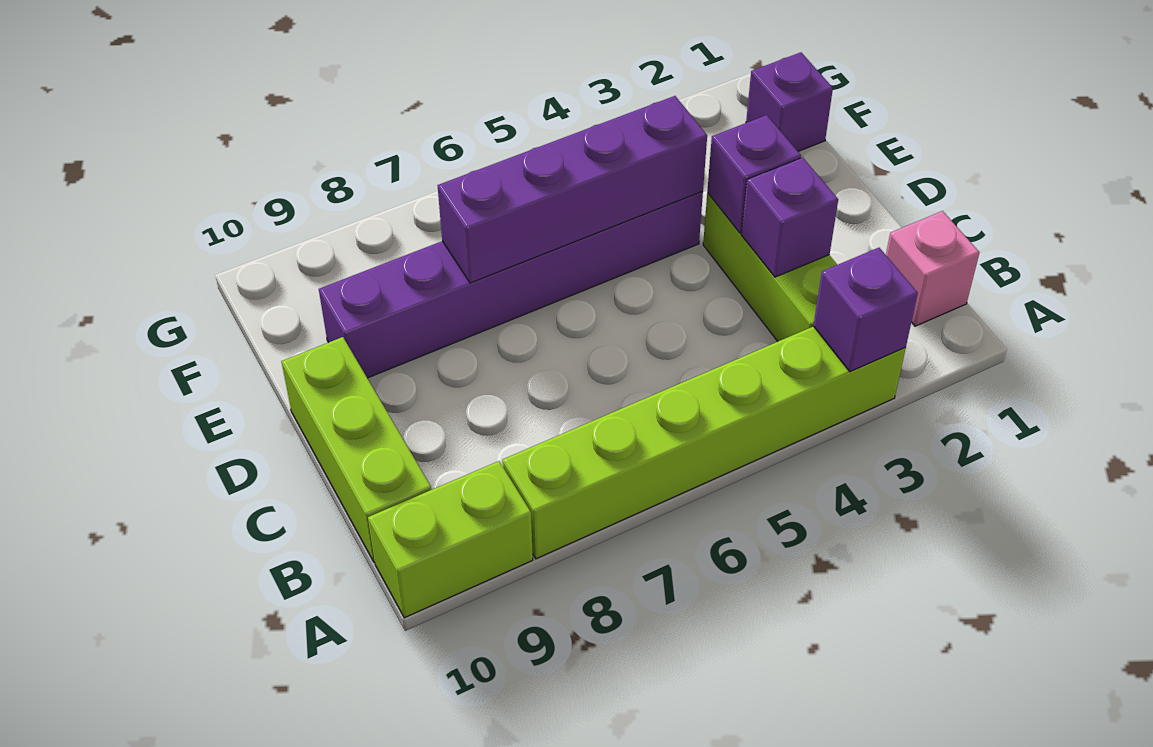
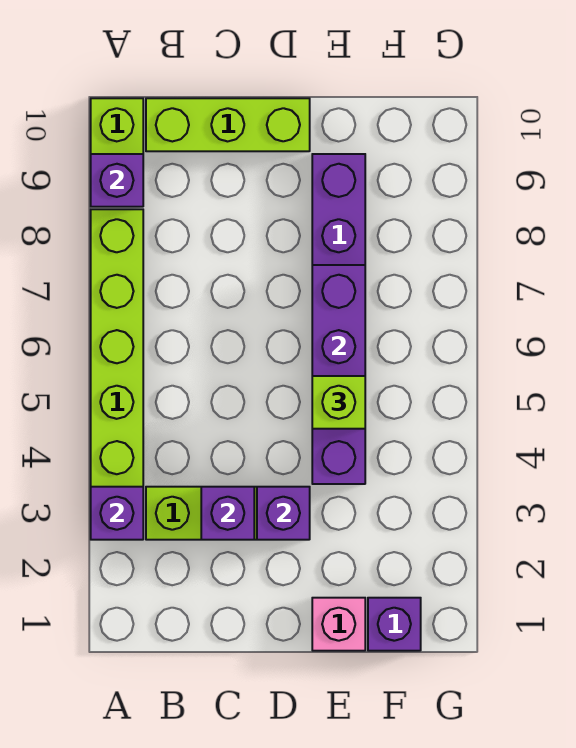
none -> purple brick A9 level 2
pink brick B1 level 1 -> pink brick E1 level 1
none -> lime brick E5 level 3

